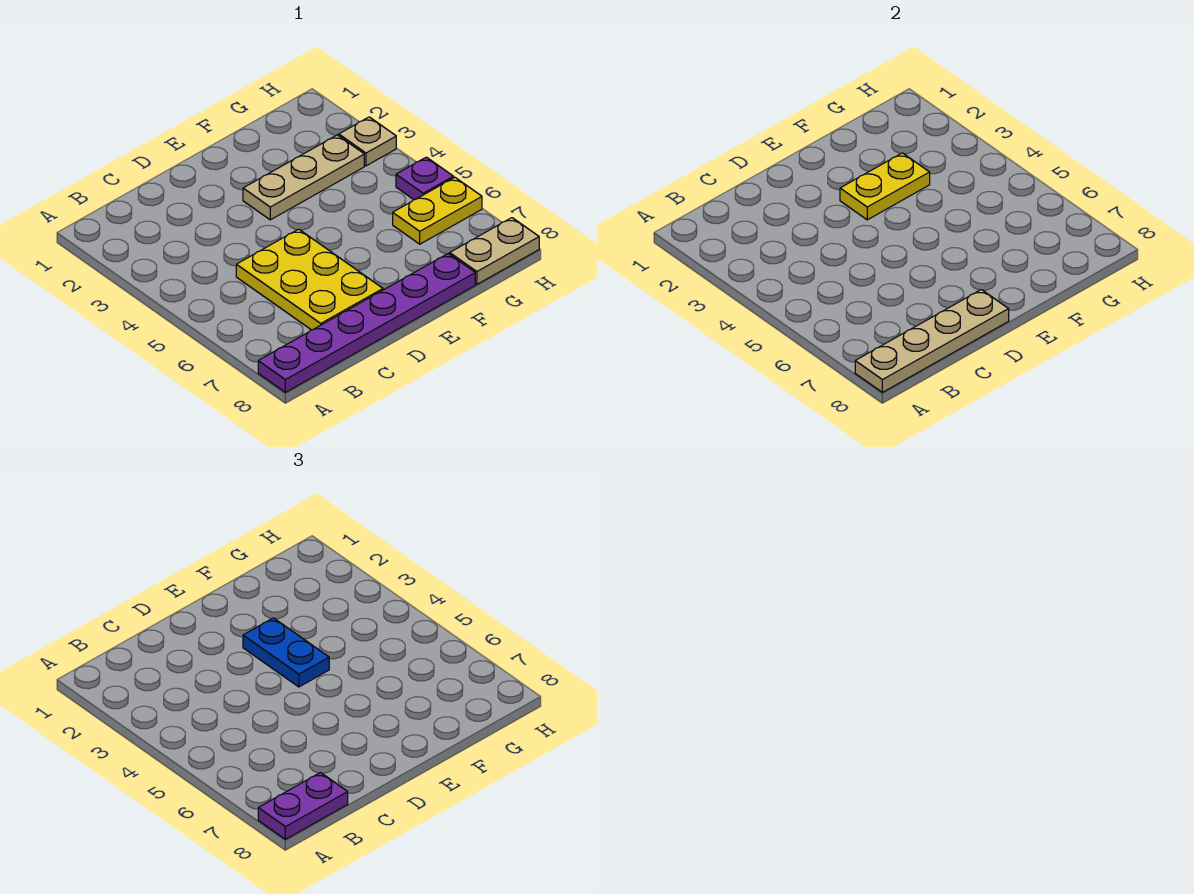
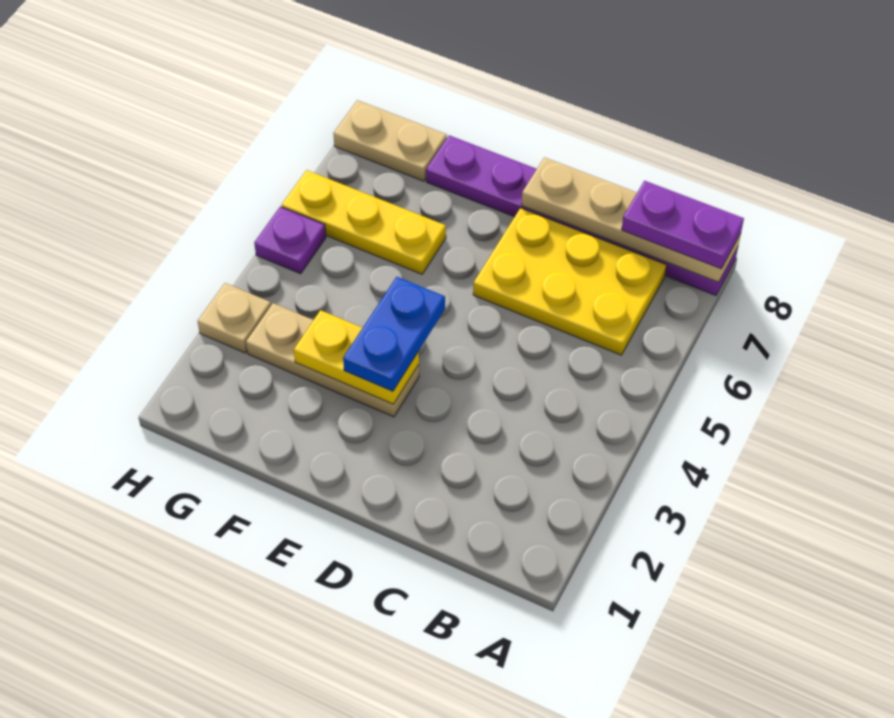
yellow plate C5:D7 level 1 -> yellow plate B6:D7 level 1
yellow plate G6:H6 level 1 -> yellow plate F6:H6 level 1

